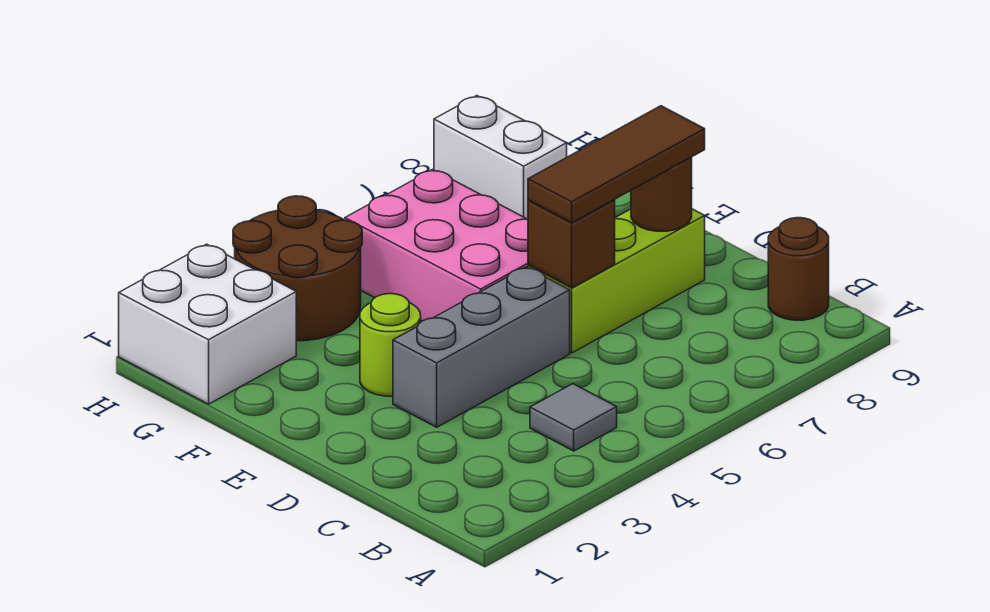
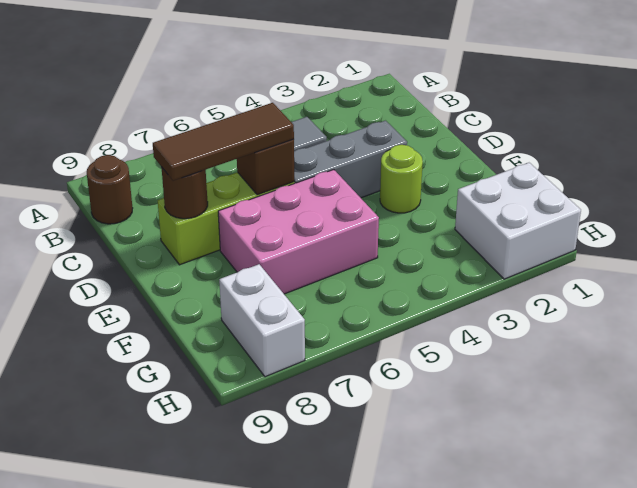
pink brick E5:G6 level 1 -> pink brick E5:F7 level 1
brown round brick G3:H4 level 1 -> none

